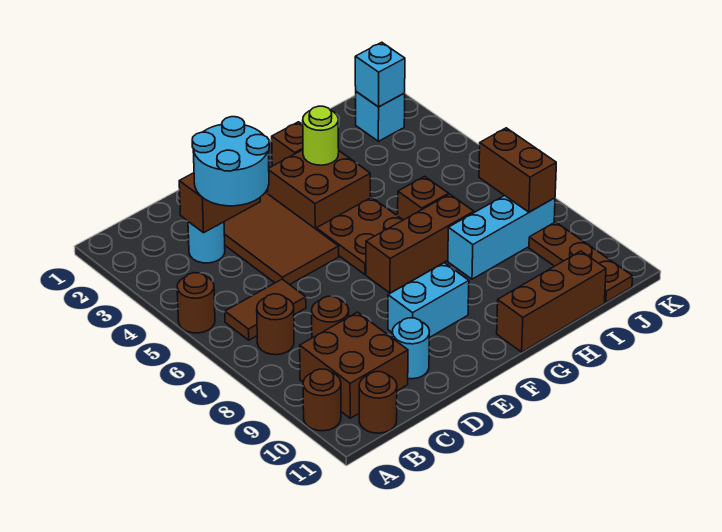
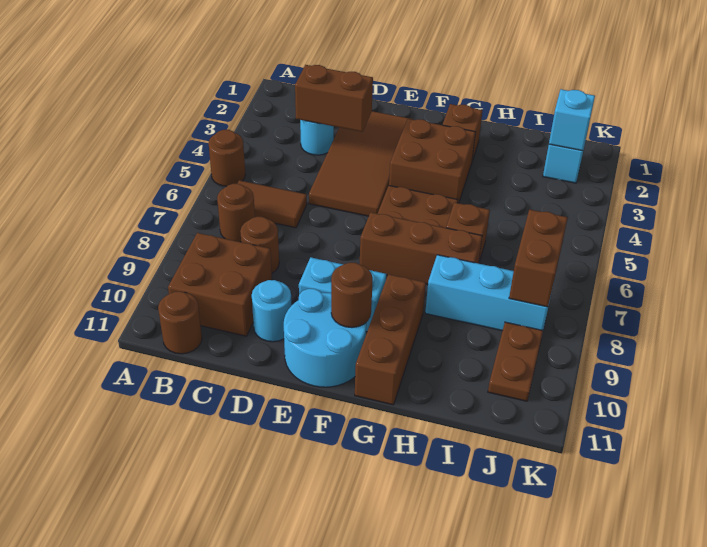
brown round brick A10 level 1 -> brown round brick F10 level 2
cyan round brick C3:D4 level 3 -> cyan round brick E10:F11 level 1
lime round brick G3 level 2 -> none
brown brick G11:I11 level 1 -> brown brick G9:G11 level 1
brown plate J9:J11 level 1 -> brown plate J9:J10 level 1

